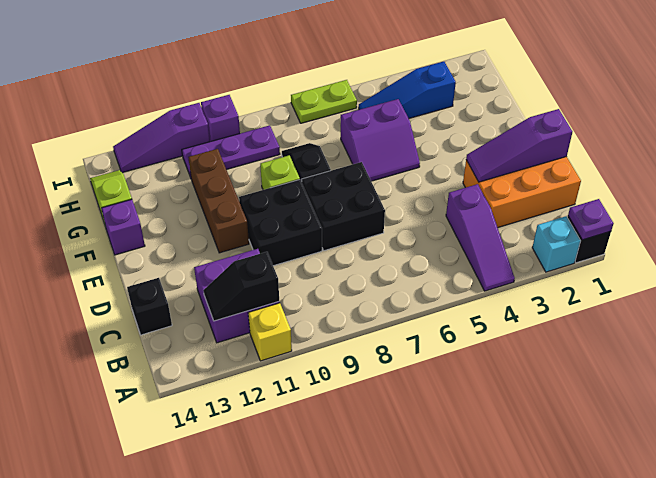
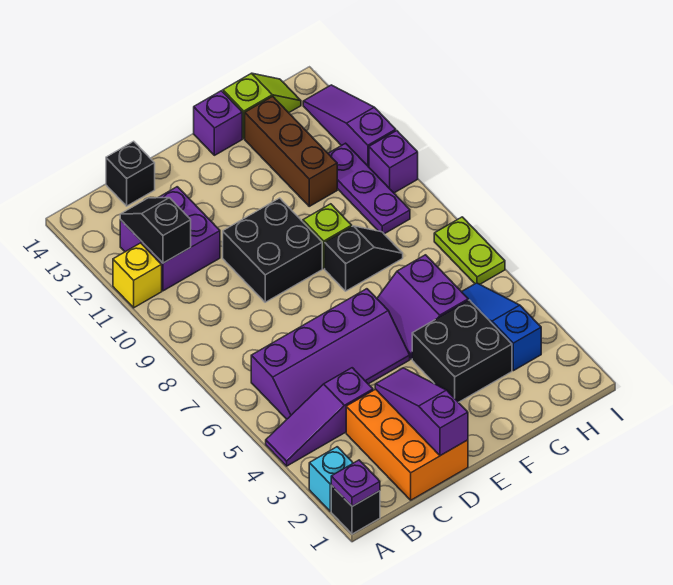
none -> purple slope B5:E6 level 1 top 6
black brick D7:E8 level 1 -> black brick F3:G4 level 1
brown brick E11:G11 level 1 -> brown brick G11:G13 level 1

